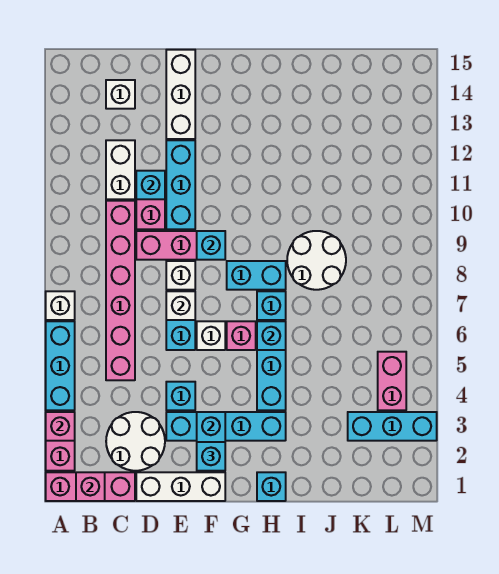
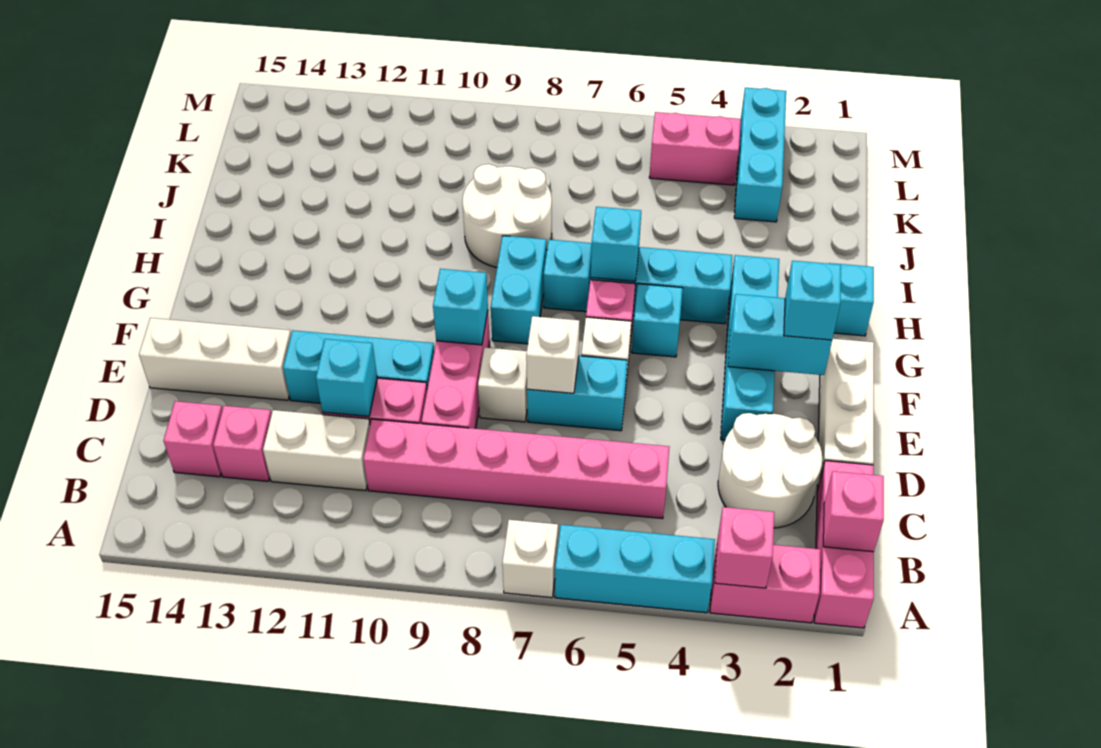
none -> pink brick C13 level 1
white brick C14 level 1 -> pink brick C14 level 1
cyan brick E4 level 1 -> cyan brick G5 level 1

